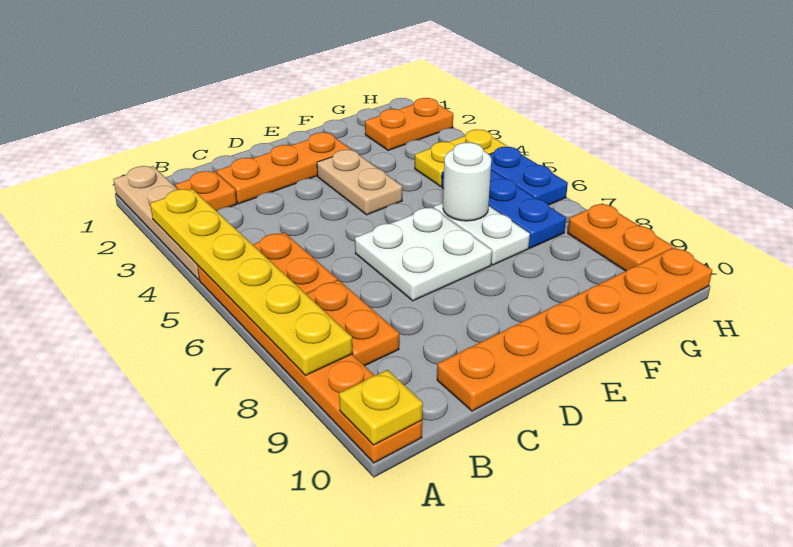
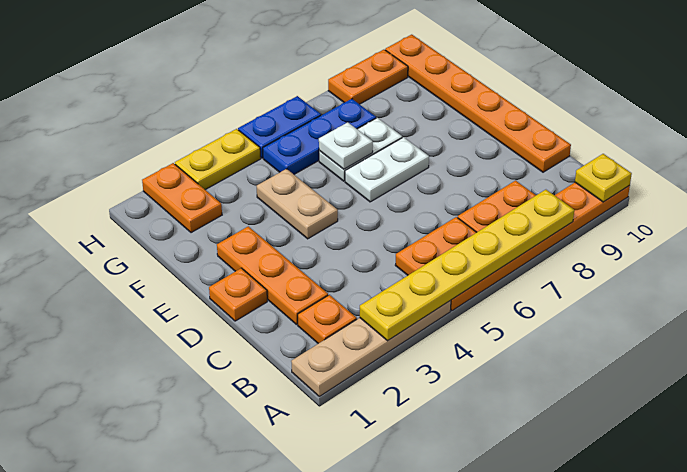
none -> orange plate D1 level 1
white plate D6:E7 level 1 -> white plate E6:E7 level 1
tan plate E3:E4 level 1 -> tan plate E4:F4 level 1
white round brick F6 level 2 -> white plate F6 level 2
yellow plate G4:H4 level 1 -> yellow plate H3:H4 level 1

